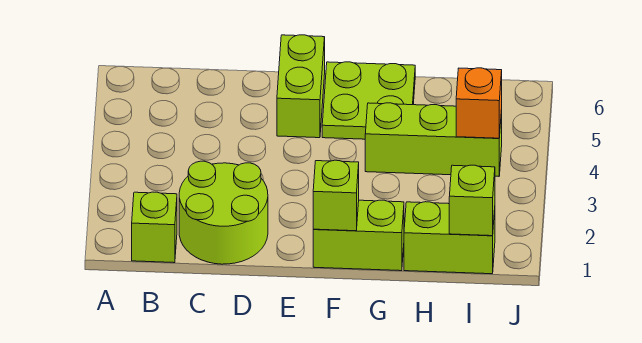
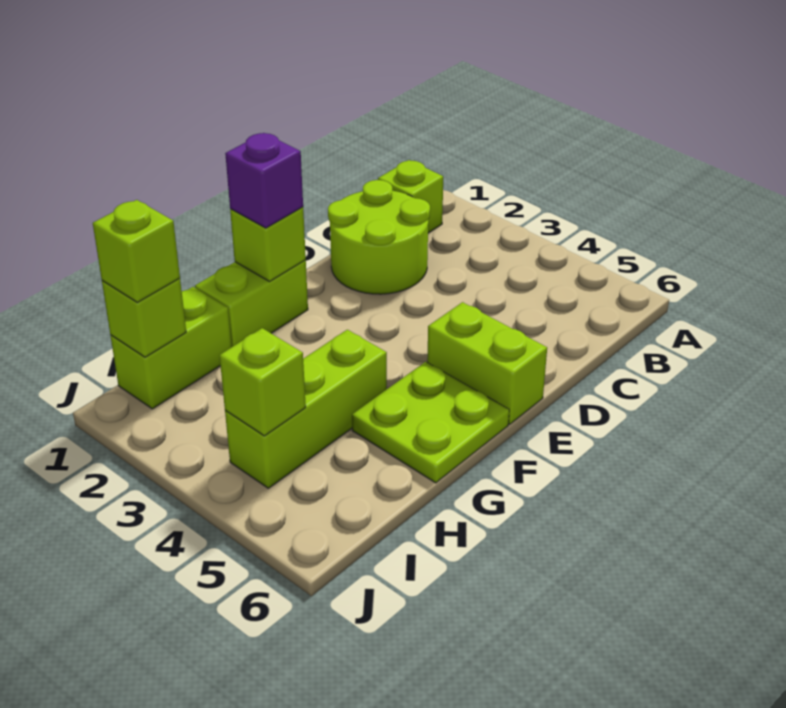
none -> purple brick F1 level 3
none -> lime brick I1 level 3
orange brick I4 level 2 -> lime brick I4 level 2

